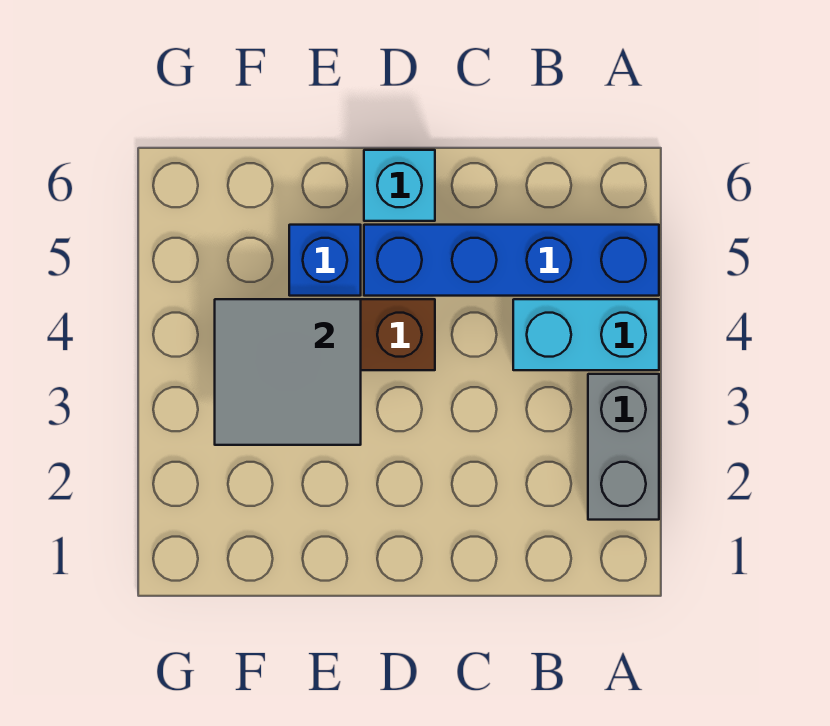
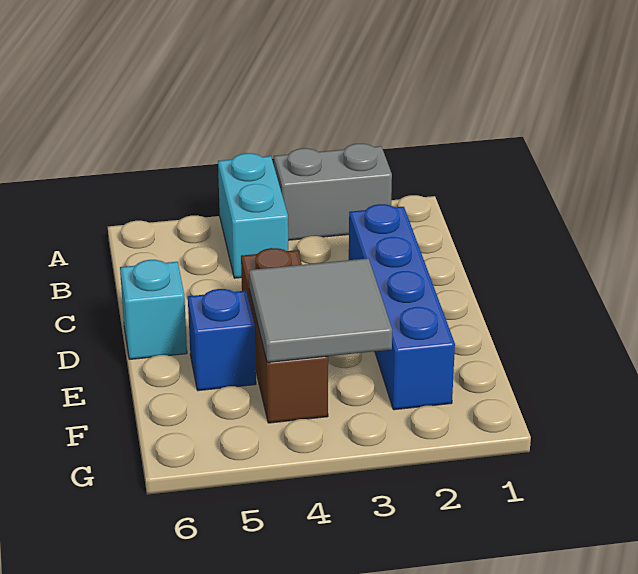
blue brick A5:D5 level 1 -> blue brick C2:F2 level 1

